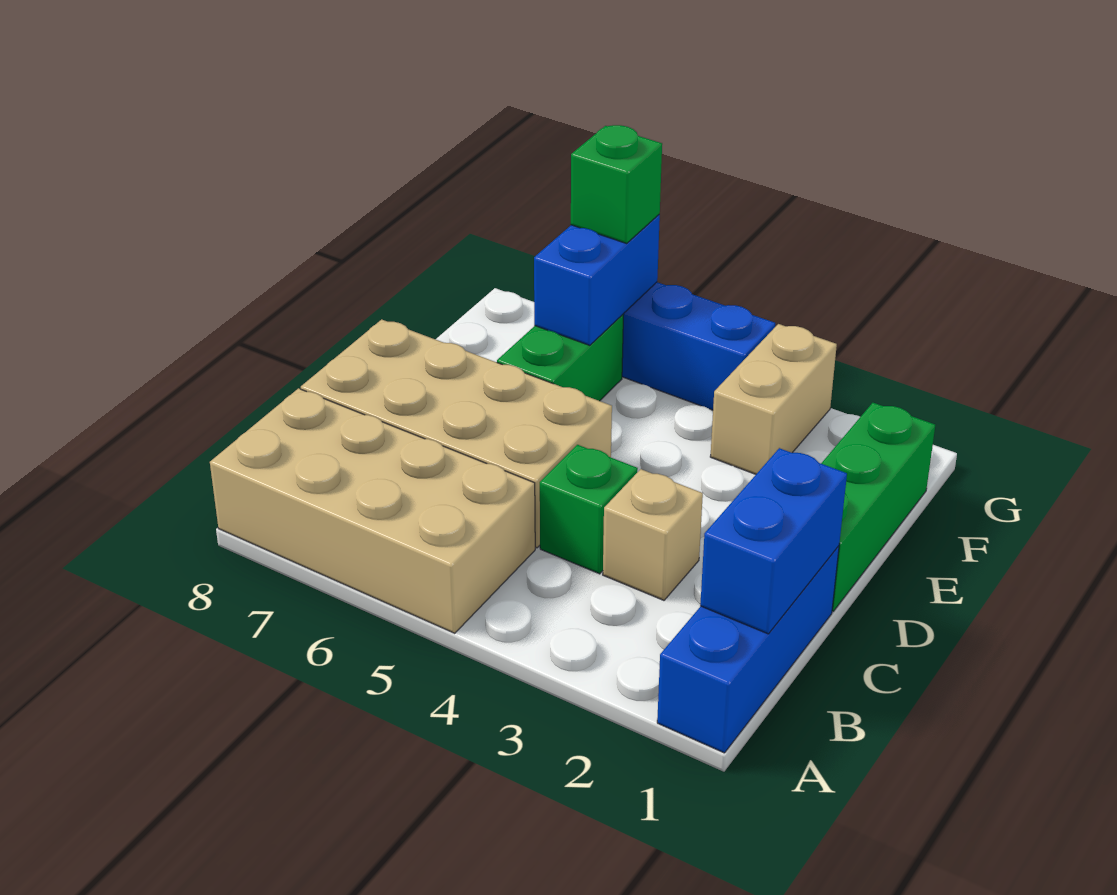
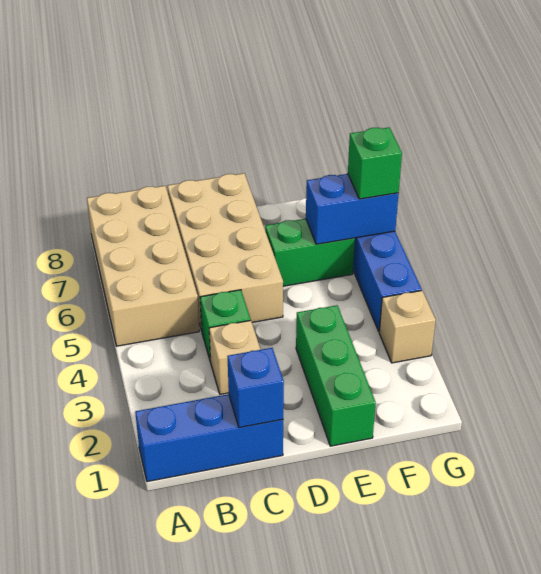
blue brick B1:C1 level 2 -> blue brick C1 level 2
green brick D1:F1 level 1 -> green brick E1:E3 level 1
tan brick F3:G3 level 1 -> tan brick G3 level 1

